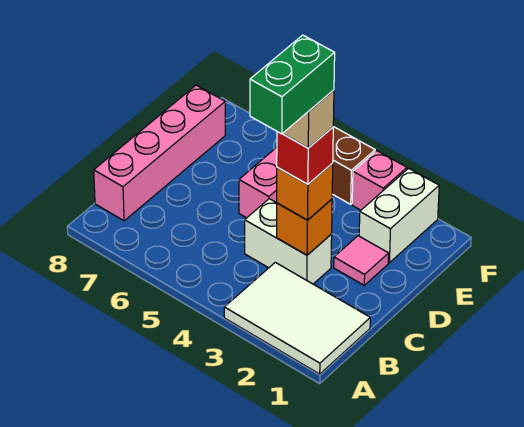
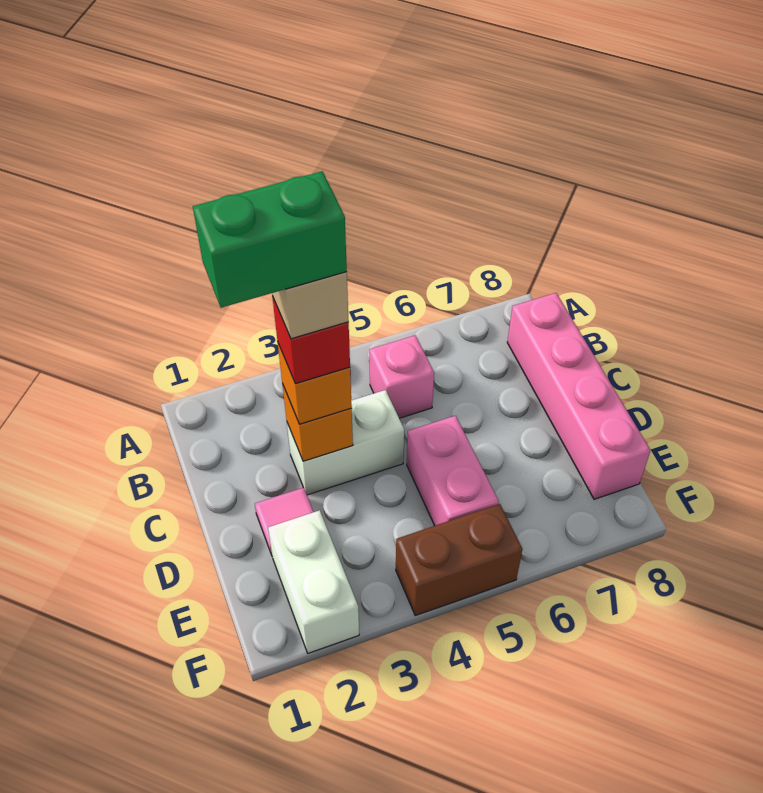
white tile A1:B3 level 1 -> none
green brick B3:C3 level 6 -> green brick C2:C3 level 6
pink brick F3 level 1 -> pink brick B5 level 1

